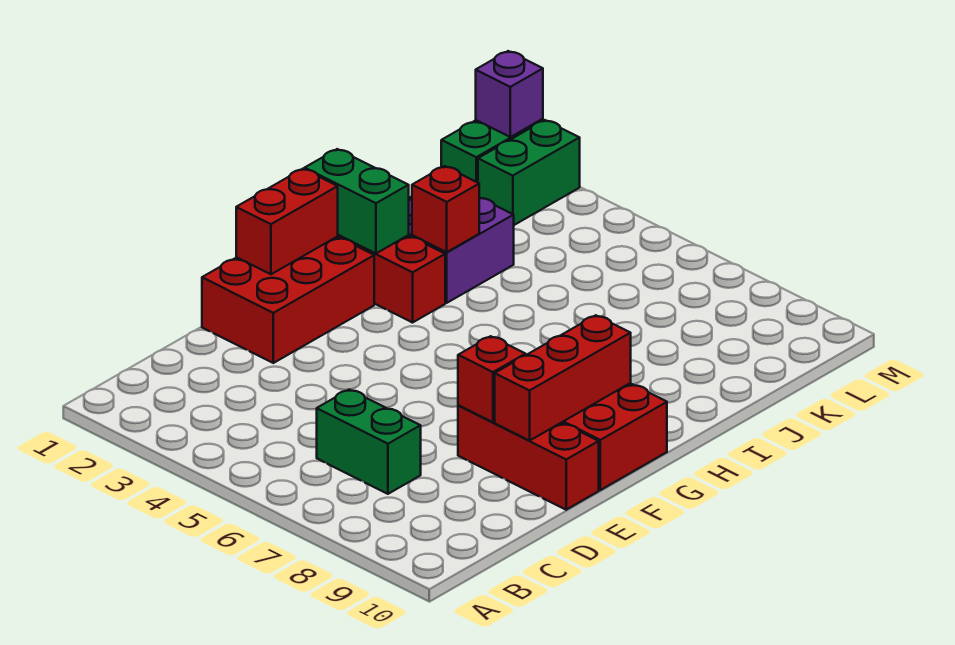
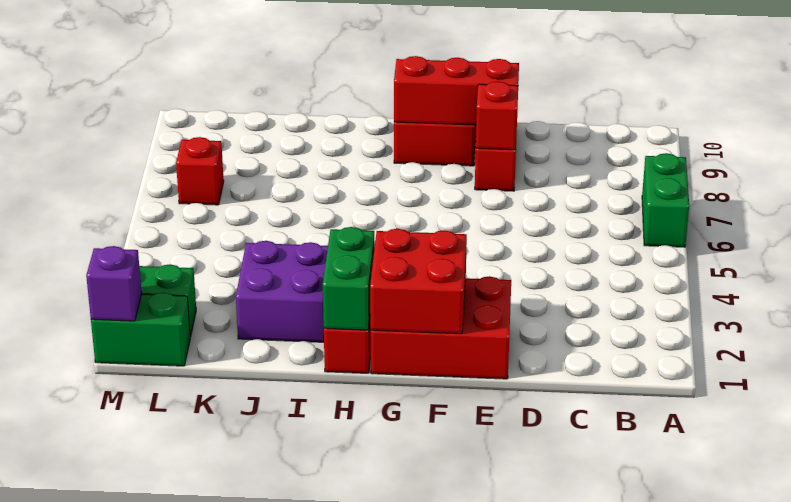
green brick C6:C7 level 1 -> green brick A6:A7 level 1
red brick F1:G1 level 2 -> red brick F1:G2 level 2
red brick I3 level 2 -> red brick L7 level 1

